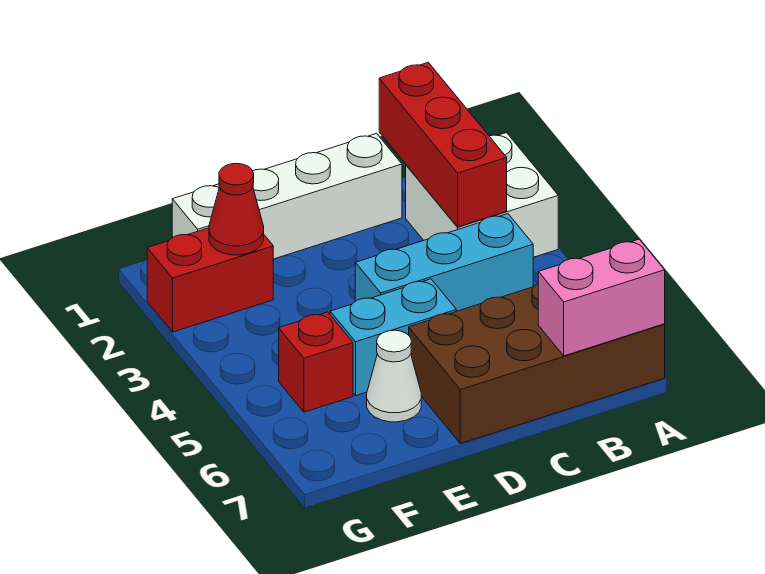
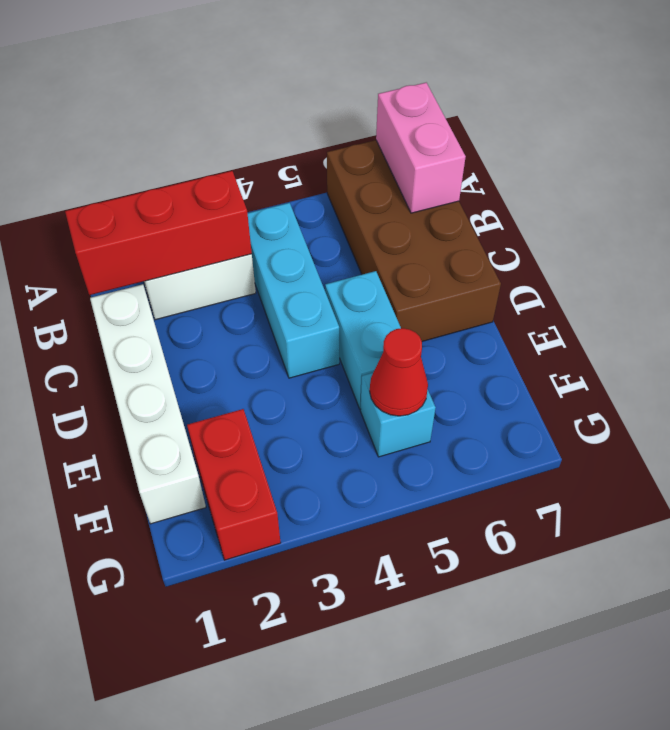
white cone E6 level 1 -> none
red cone F2 level 2 -> red cone F5 level 2
red brick F5 level 1 -> cyan brick F5 level 1

